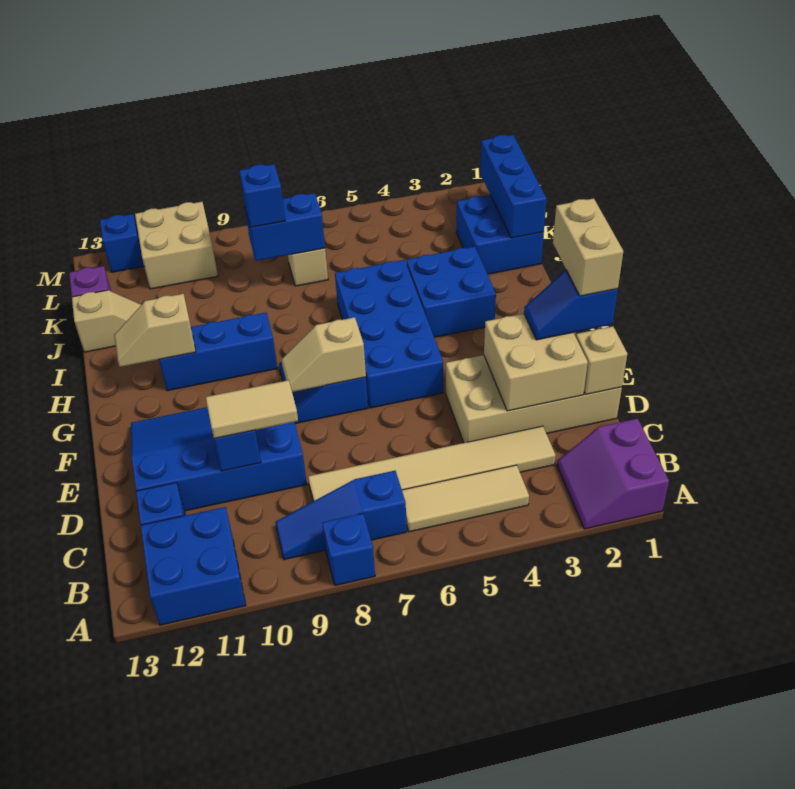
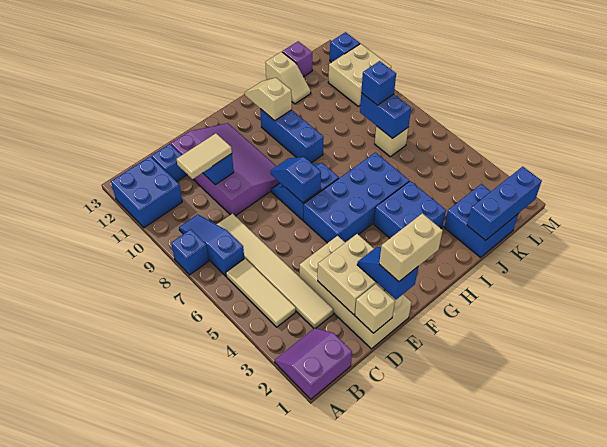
blue slope D9:F12 level 1 top D -> purple slope D9:F12 level 1 top D
tan tile D9:D10 level 3 -> tan tile C10:D10 level 3
tan slope F7:F8 level 2 top 7 -> blue slope F7:F8 level 2 top 7

